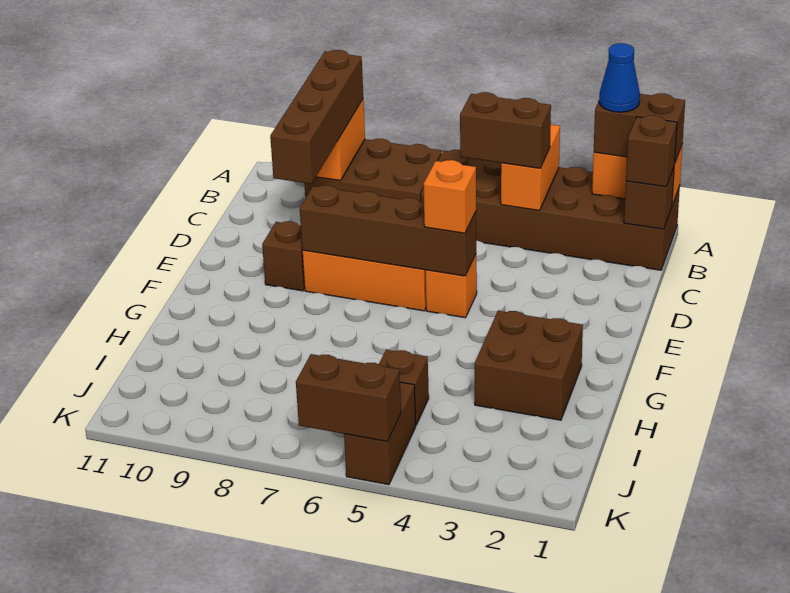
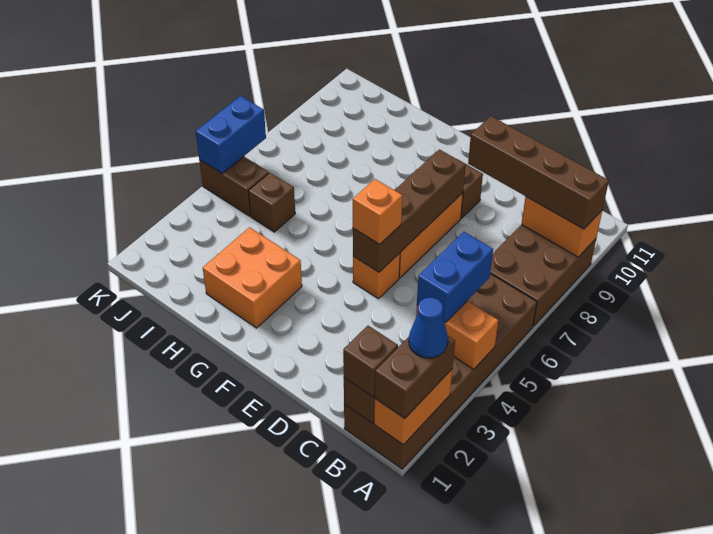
brown brick B4:B5 level 3 -> blue brick B4:B5 level 3
brown brick G2:H3 level 1 -> orange brick G2:H3 level 1
brown brick K5:K6 level 2 -> blue brick K5:K6 level 2

